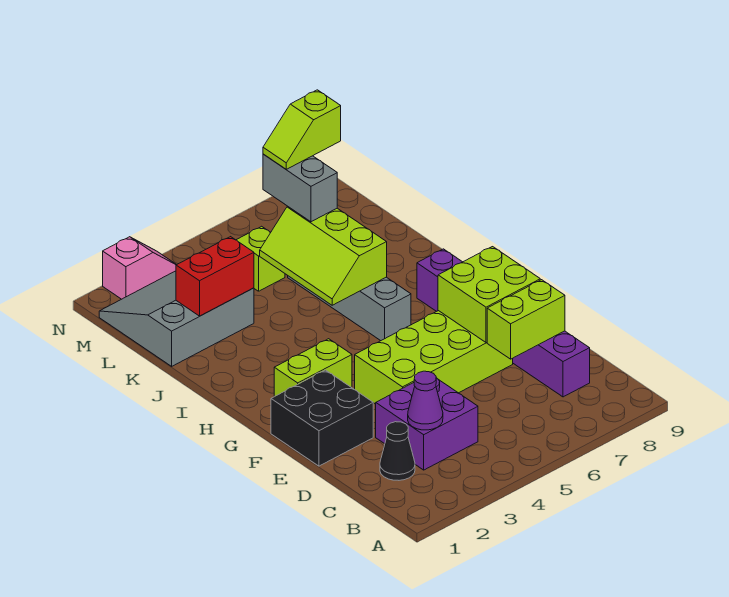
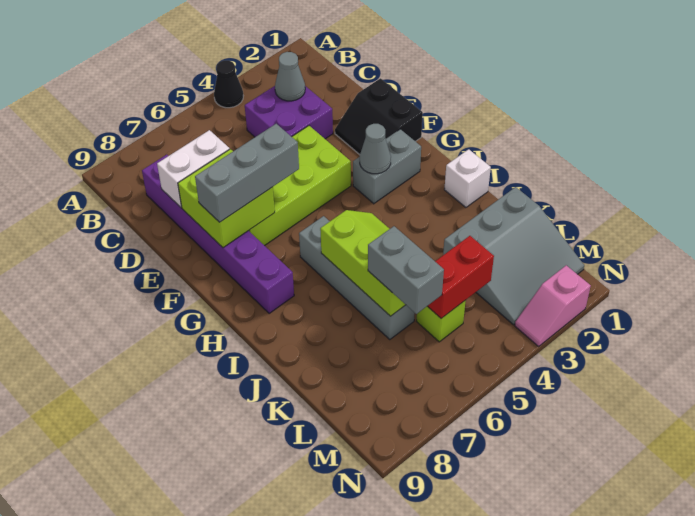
black cone C2 level 1 -> black cone A4 level 1
purple cone C3 level 2 -> grey cone C3 level 2
lime brick D7:D8 level 2 -> white brick D7:D8 level 2
black brick E1:F2 level 1 -> black slope E1:F2 level 1 top 1
none -> grey brick F6:F8 level 3
lime brick G2:G3 level 1 -> grey brick G2:G3 level 1
none -> grey cone G3 level 2
none -> white brick I1 level 1
red brick K2:K3 level 2 -> red brick L4:L5 level 2
lime slope L6:L7 level 4 top 7 -> none

